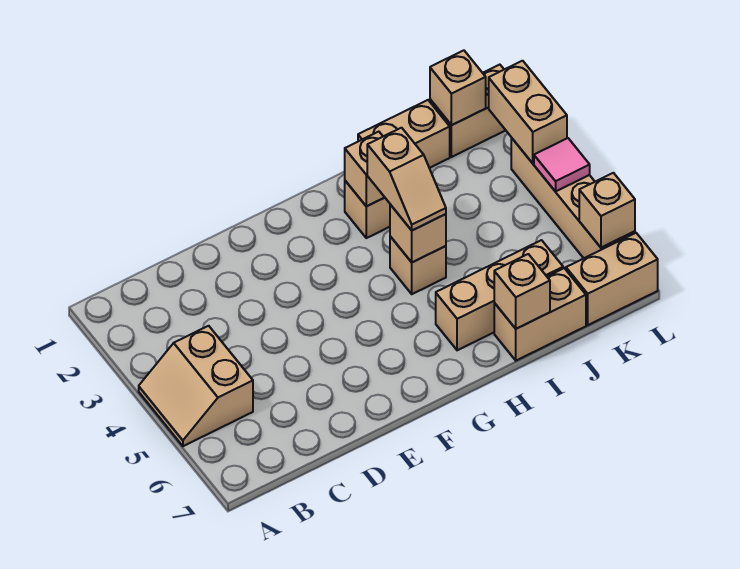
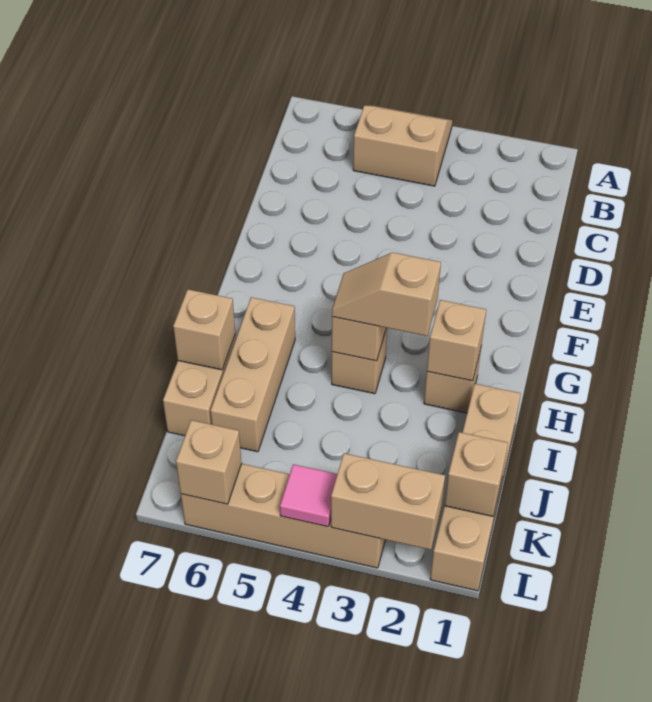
tan brick K7:L7 level 1 -> none

